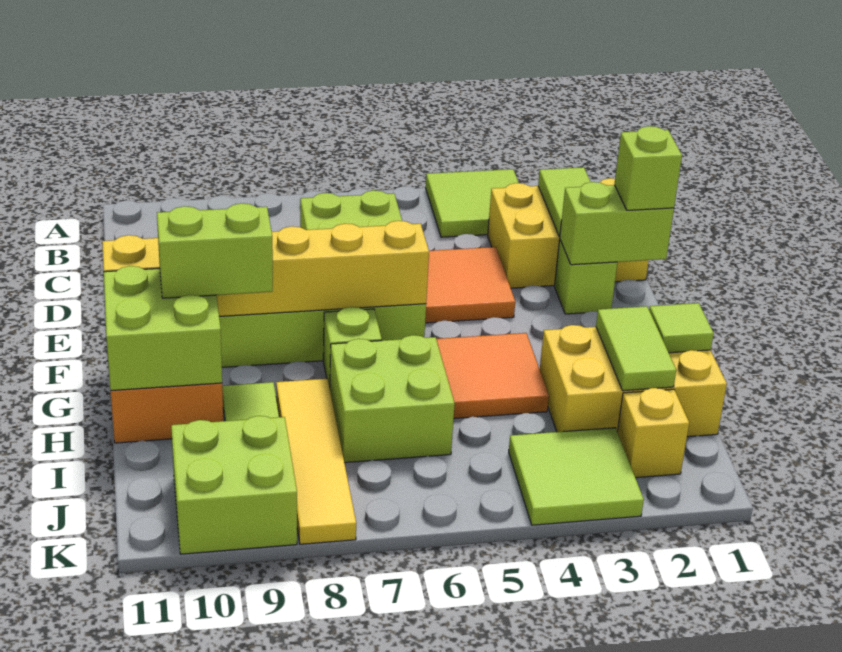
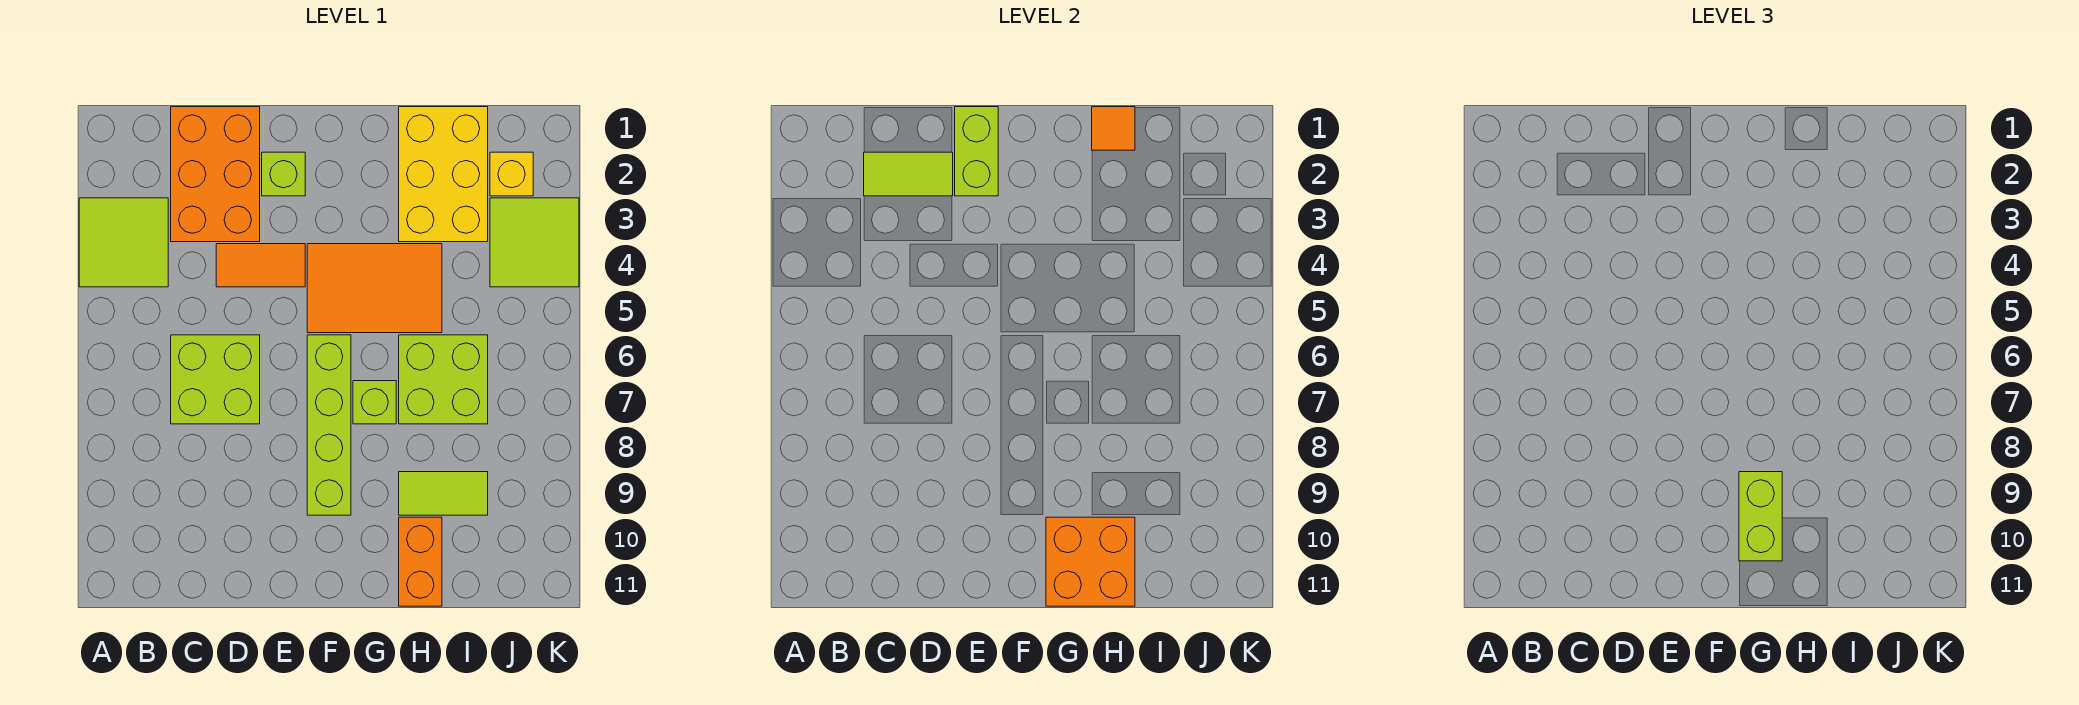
yellow brick C1:D3 level 1 -> orange brick C1:D3 level 1
orange tile D4:E5 level 1 -> orange tile D4:E4 level 1
lime brick E1 level 3 -> none
yellow brick F6:F11 level 2 -> none
orange tile G4:H5 level 1 -> orange tile F4:H5 level 1
lime brick G10:H11 level 2 -> orange brick G10:H11 level 2
lime tile H1 level 2 -> orange tile H1 level 2
lime tile H2:I2 level 2 -> none
yellow tile H8:K8 level 1 -> none
lime brick J9:K10 level 1 -> none

